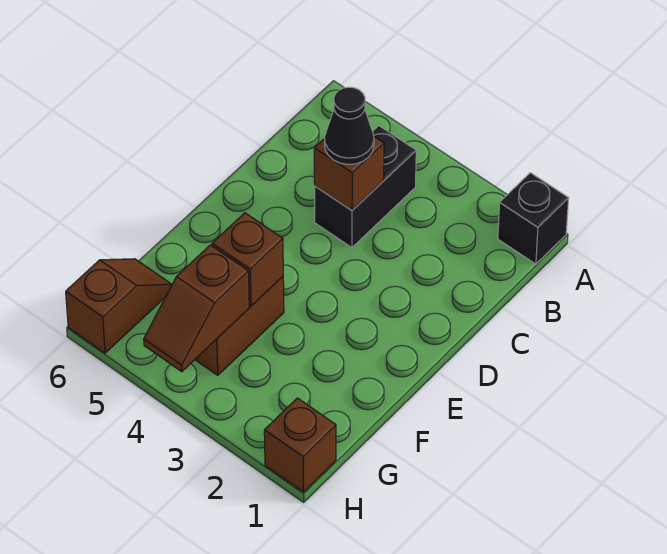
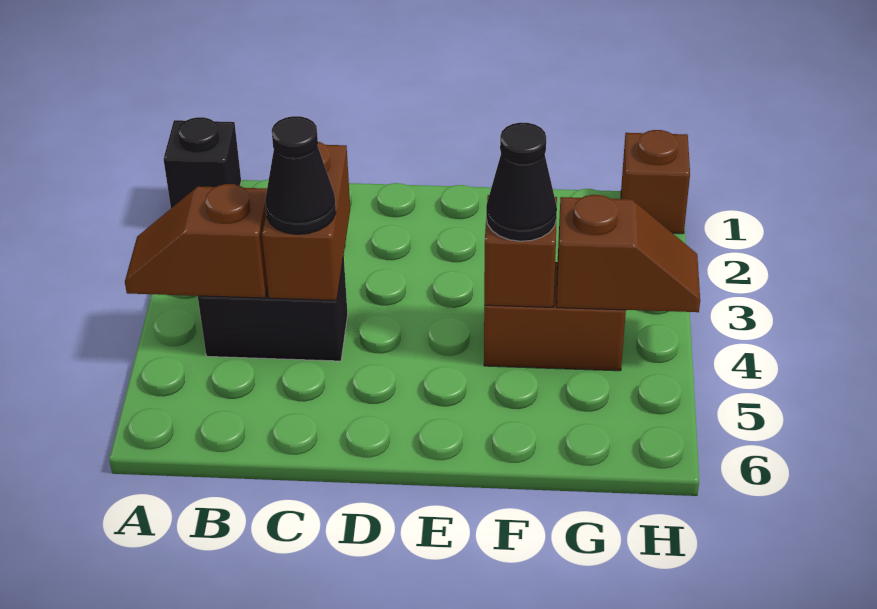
brown brick C4 level 2 -> brown brick C3:C4 level 2
none -> black cone F4 level 3
brown slope G6:H6 level 1 top H -> brown slope A4:B4 level 2 top B

